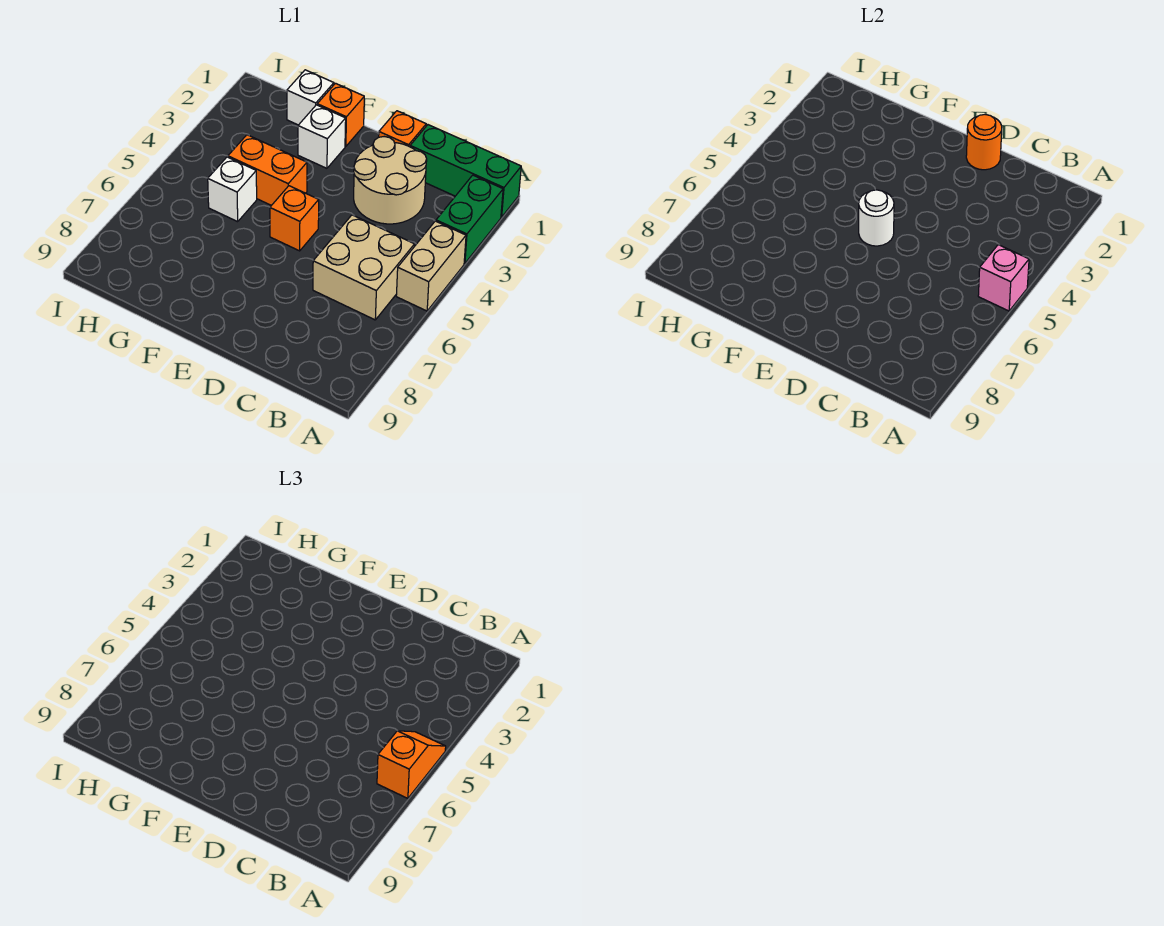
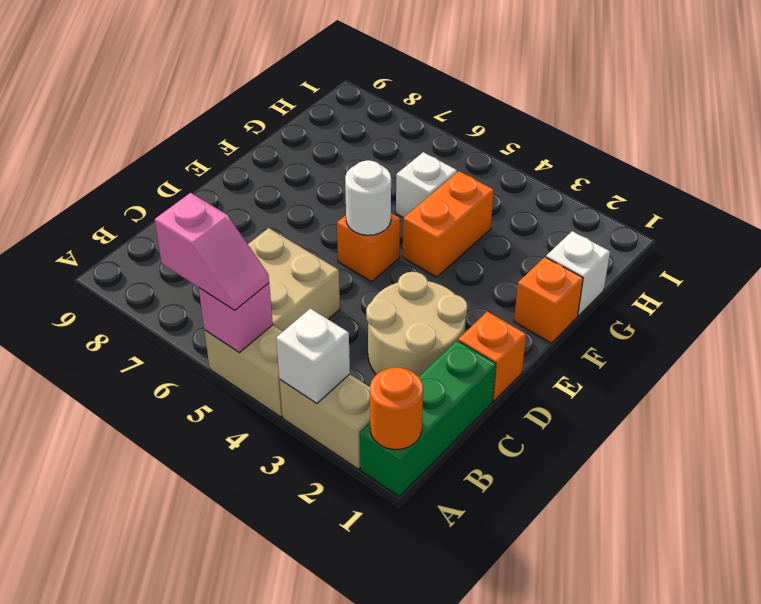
green brick A2:A3 level 1 -> tan brick A2:A3 level 1
orange slope A5:A6 level 3 top 6 -> pink slope A5:A6 level 3 top 6
orange round brick D1 level 2 -> orange round brick A1 level 2
white brick F2 level 1 -> white brick A3 level 2

